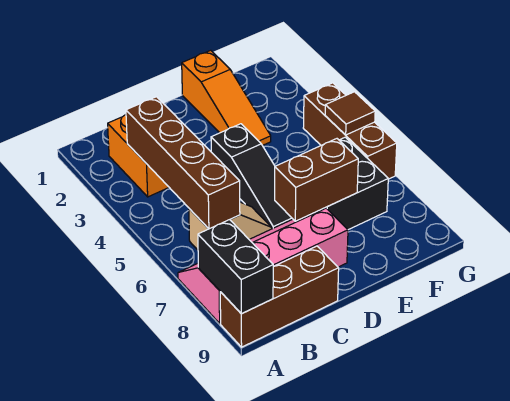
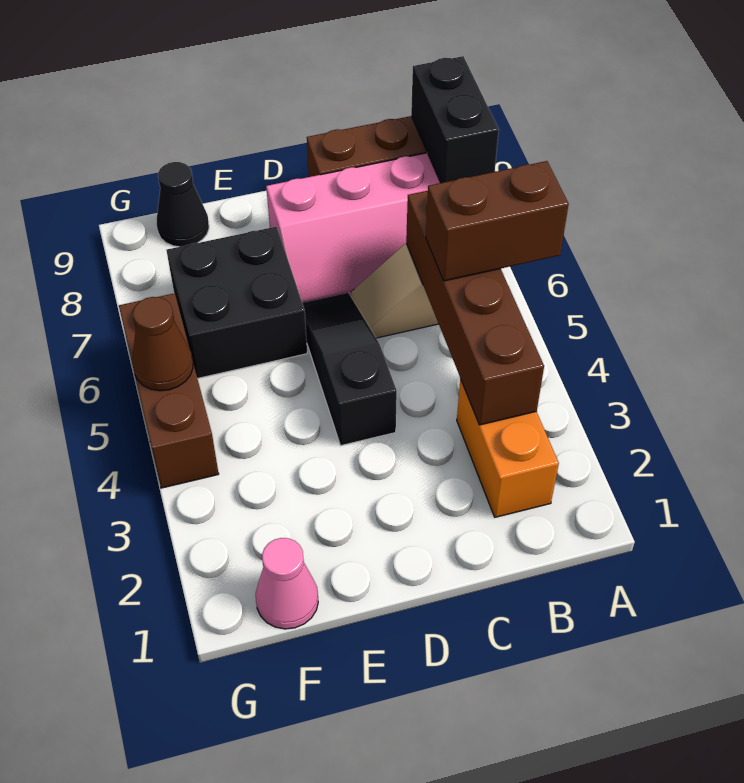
brown brick D7:E7 level 2 -> brown brick A5:B5 level 3
orange slope E1:E3 level 1 top 1 -> none
none -> pink cone F1 level 1
none -> black cone F9 level 1
brown tile G5 level 2 -> brown cone G5 level 2

